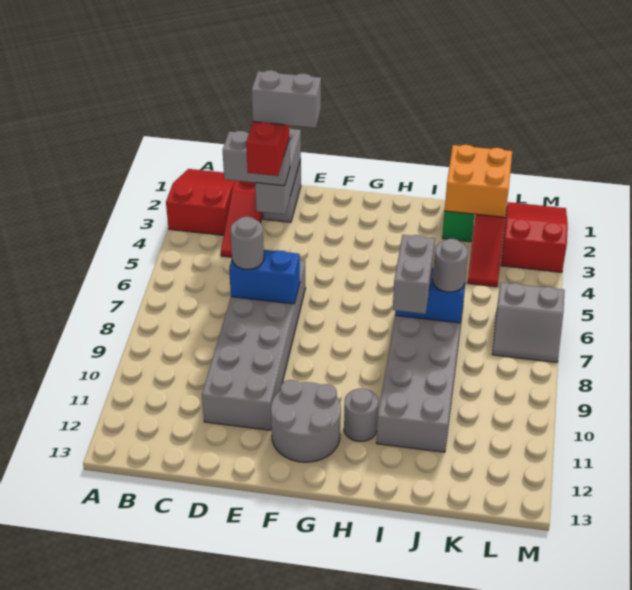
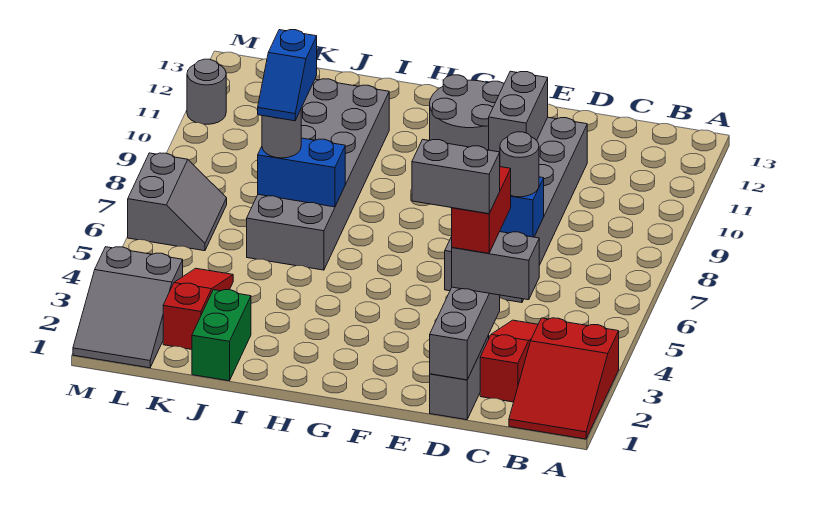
grey round brick H11 level 1 -> grey round brick M11 level 1
grey brick I7:I8 level 3 -> grey brick E10:E11 level 2
orange brick J1:K2 level 2 -> none
none -> blue slope J7:J8 level 4 top 8
red slope L1:M3 level 1 top 3 -> grey slope L1:M3 level 1 top 3
grey slope L6:M7 level 1 top 6 -> grey slope L6:M7 level 1 top M

